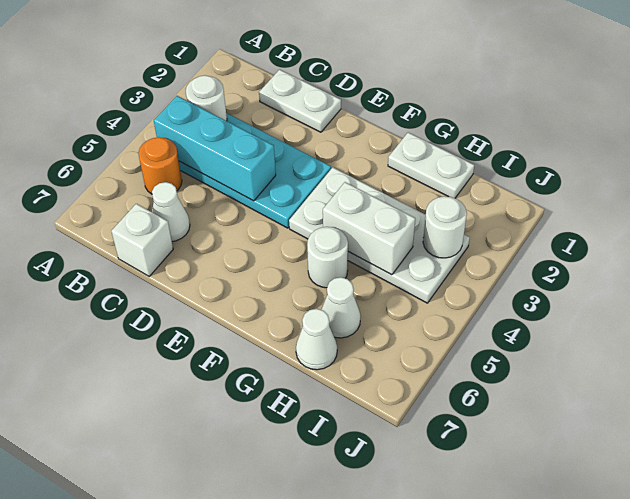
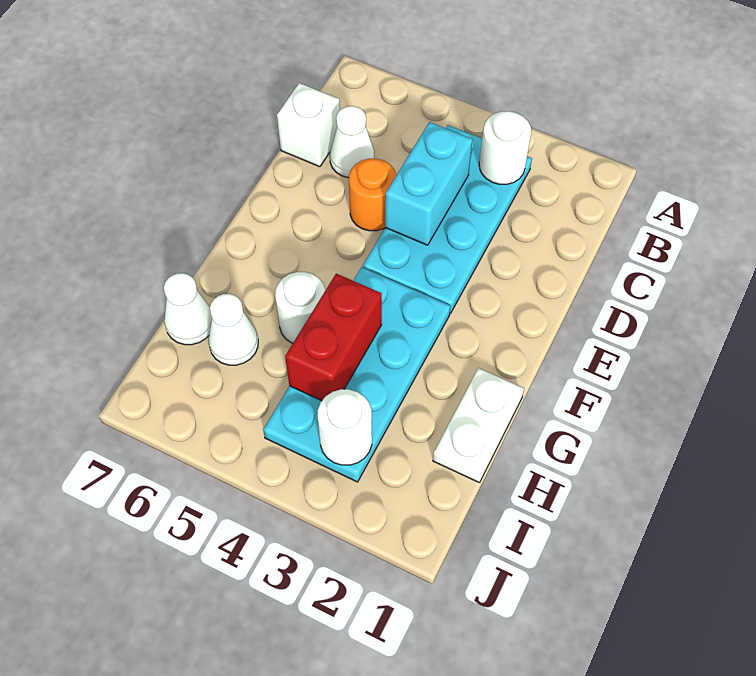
cyan brick B4:D4 level 2 -> cyan brick C4:D4 level 2
orange round brick B5 level 1 -> orange round brick D5 level 1
white plate C1:D1 level 1 -> none
white plate F3:I4 level 1 -> cyan plate F3:I4 level 1
white brick G4:H4 level 2 -> red brick G4:H4 level 2

